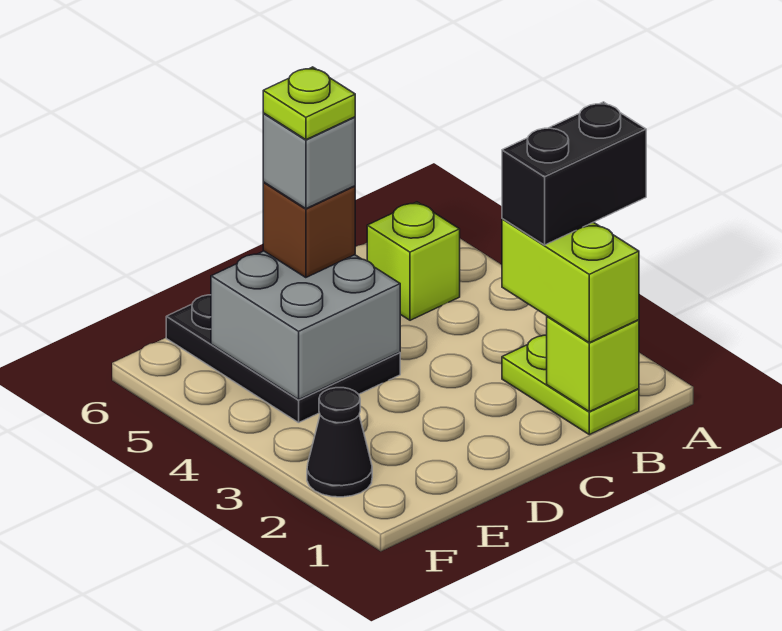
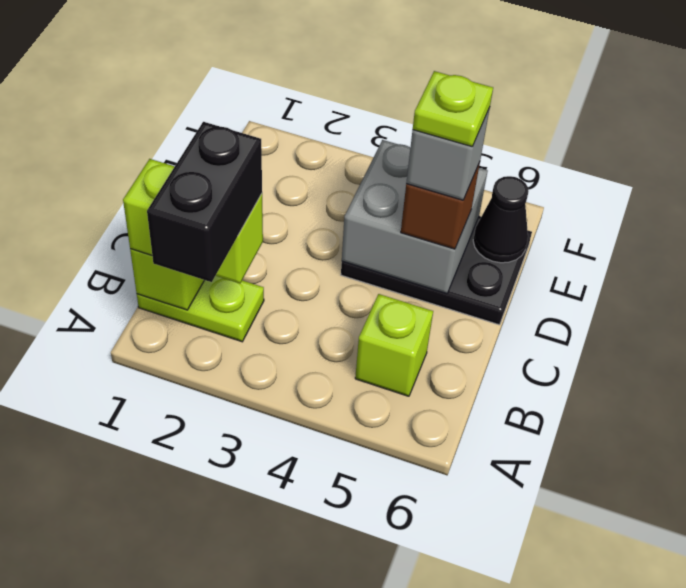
black cone F2 level 1 -> black cone E6 level 2

